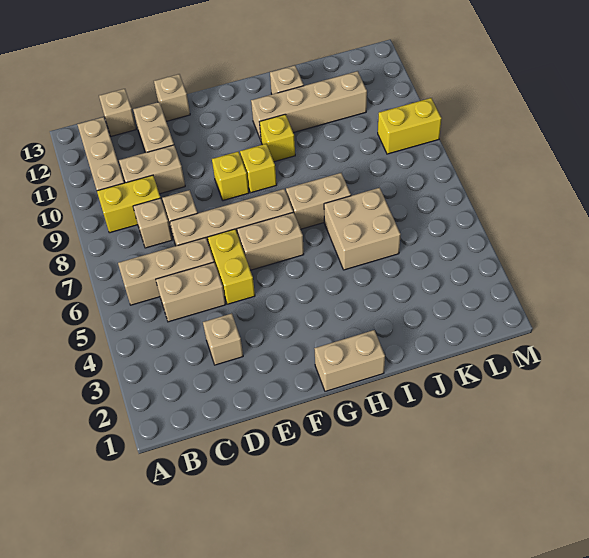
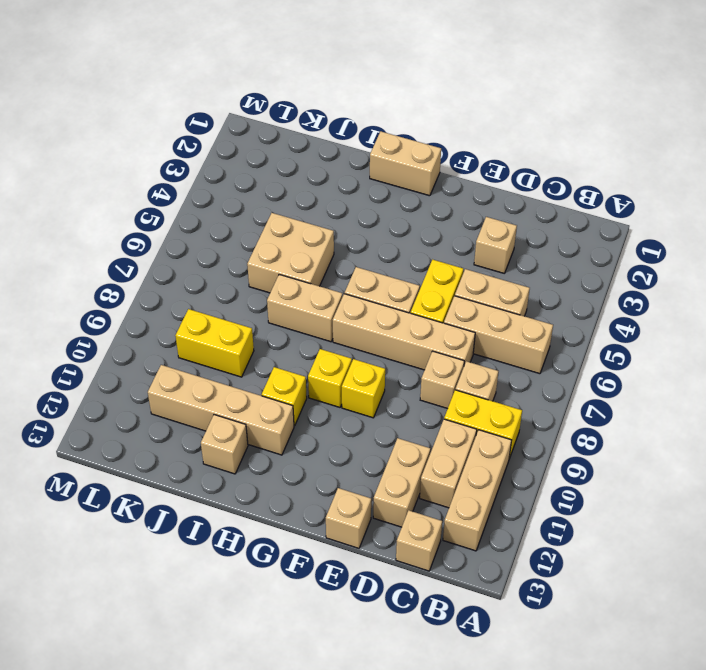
tan brick C10:D10 level 1 -> tan brick C10:C11 level 1
yellow brick L9:M9 level 1 -> yellow brick J9:K9 level 1

